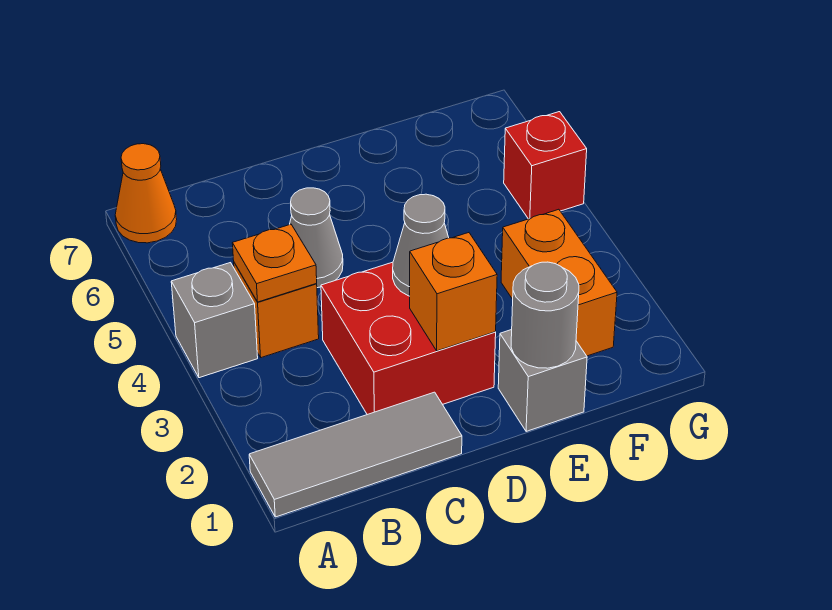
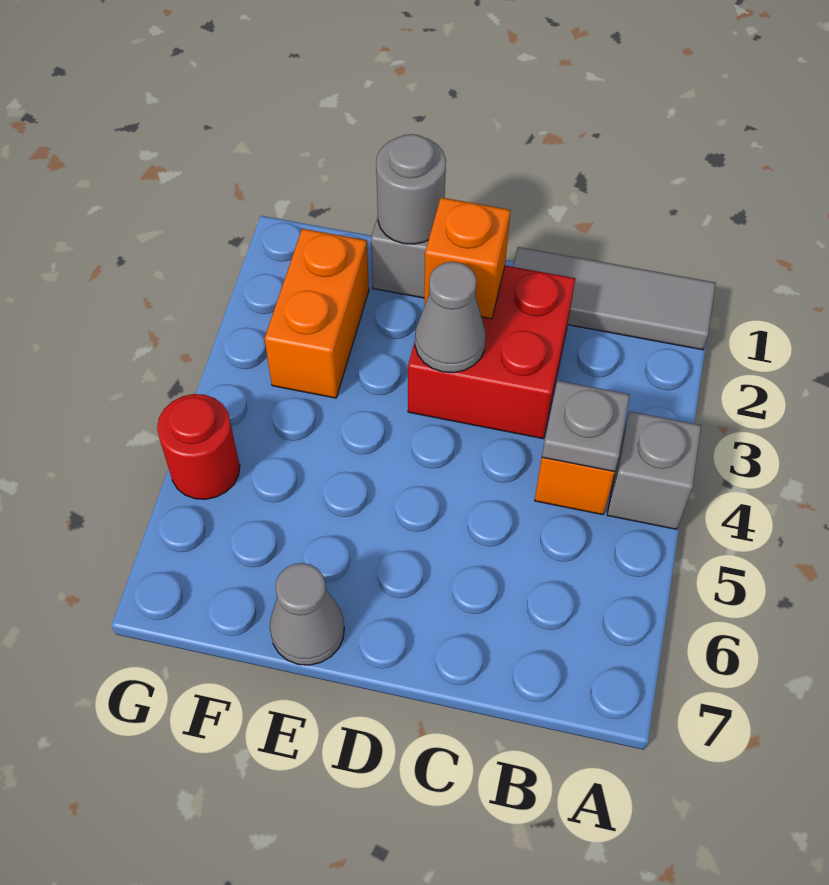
orange cone A7 level 1 -> none
orange plate B4 level 2 -> grey plate B4 level 2
grey cone C5 level 1 -> grey cone E7 level 1
red brick G5 level 1 -> red round brick G5 level 1

